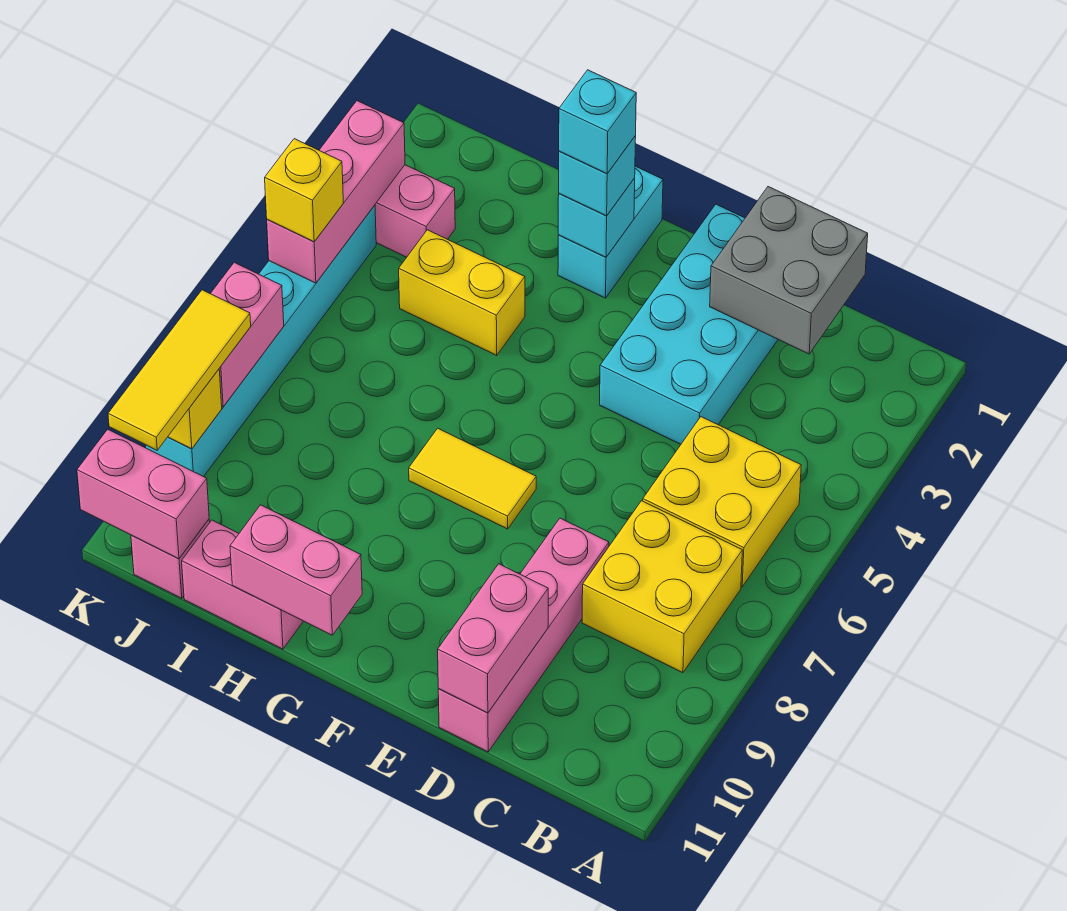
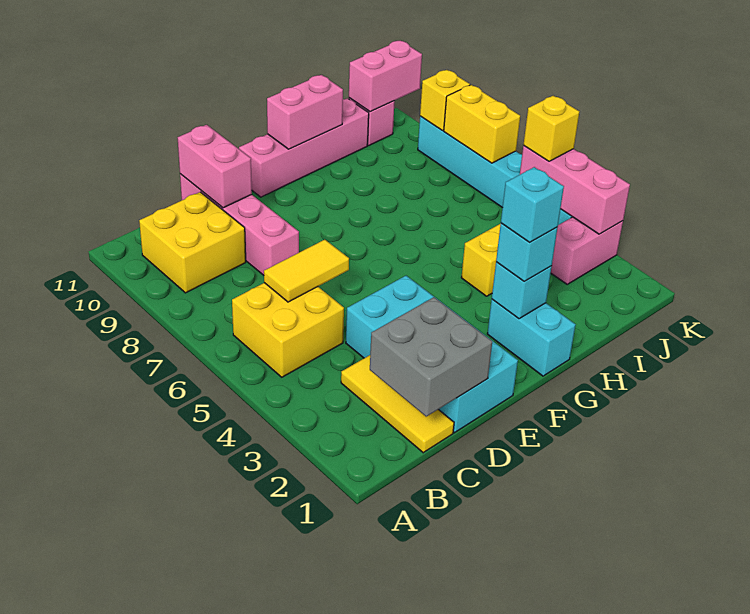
yellow brick B7:C8 level 1 -> yellow brick B9:C10 level 1
yellow tile F7:G7 level 1 -> yellow tile C6:D6 level 2
pink brick H11:I11 level 1 -> pink brick F11:I11 level 1
pink brick K7:K8 level 2 -> yellow brick K7:K8 level 2
yellow tile K8:K10 level 3 -> yellow tile C1:C3 level 1

